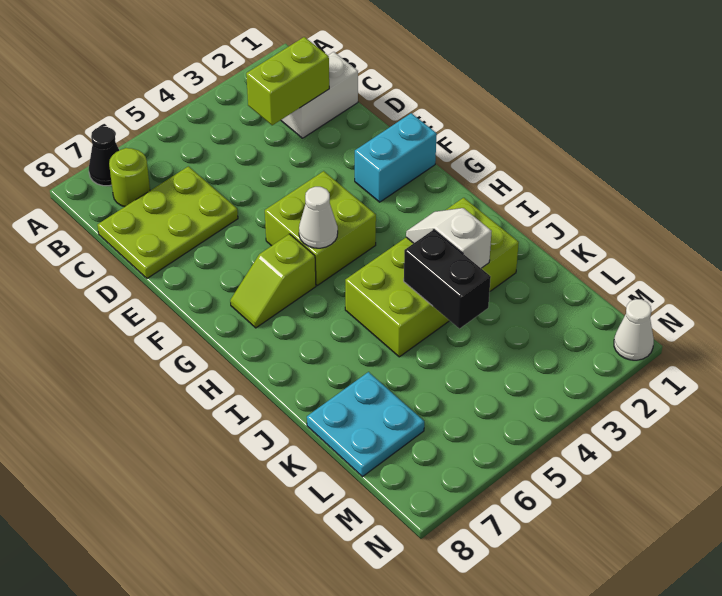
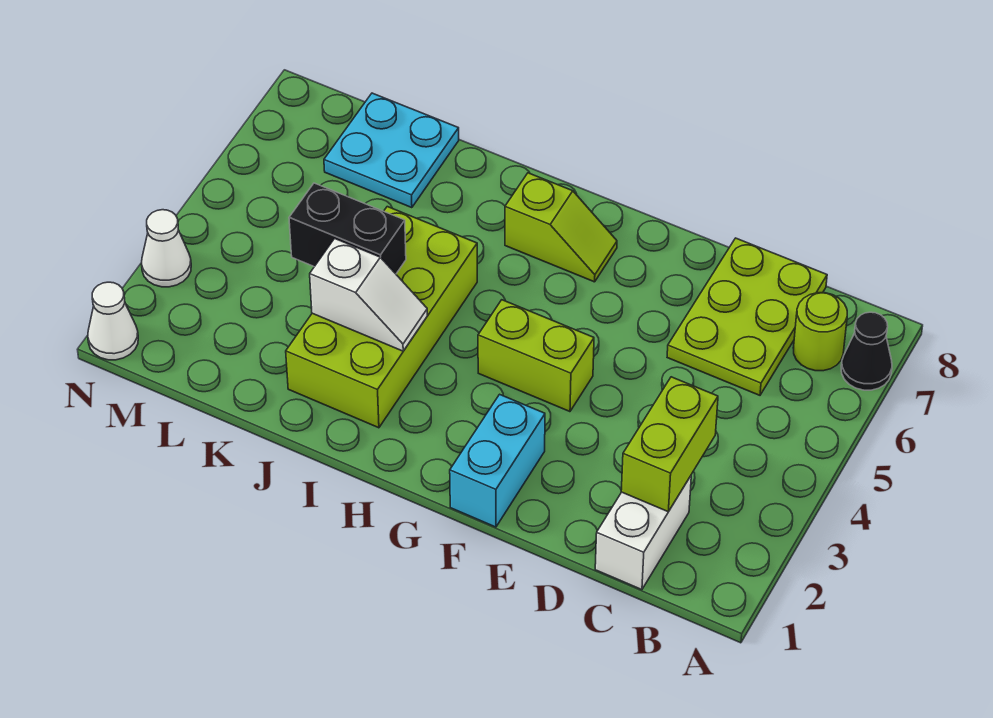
lime brick F4:G5 level 1 -> lime brick F4:G4 level 1
white cone G5 level 2 -> white cone N3 level 1
lime slope G6:G7 level 1 top 6 -> lime slope G7:H7 level 1 top H

